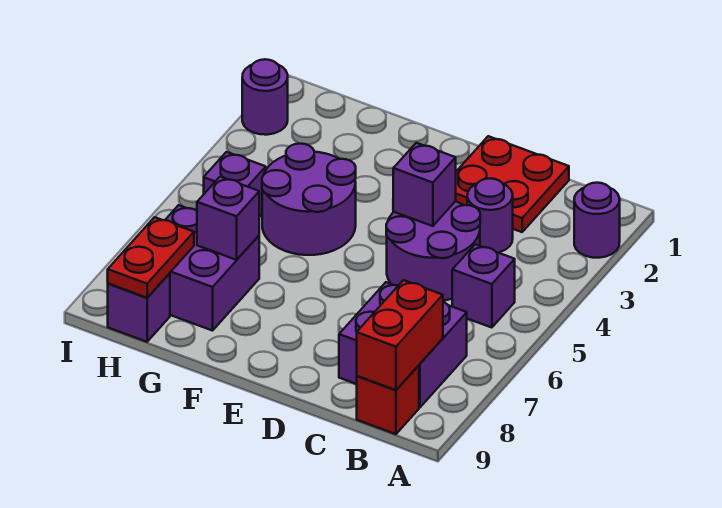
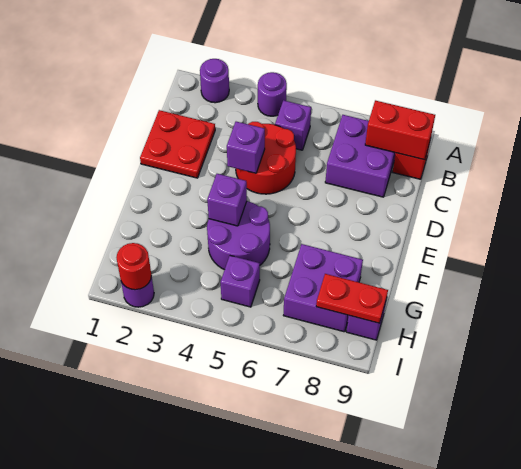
purple round brick C3 level 1 -> purple round brick A4 level 1
purple round brick C4:D5 level 1 -> red round brick C4:D5 level 1
purple brick G7 level 2 -> purple brick F4 level 2
none -> red round brick I2 level 2

